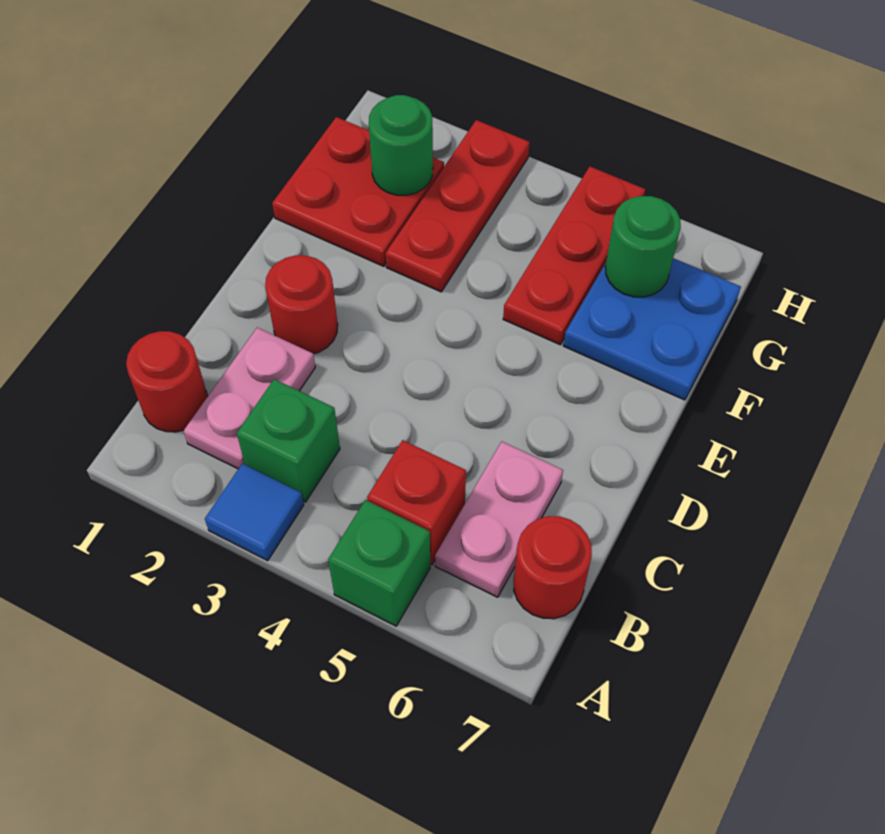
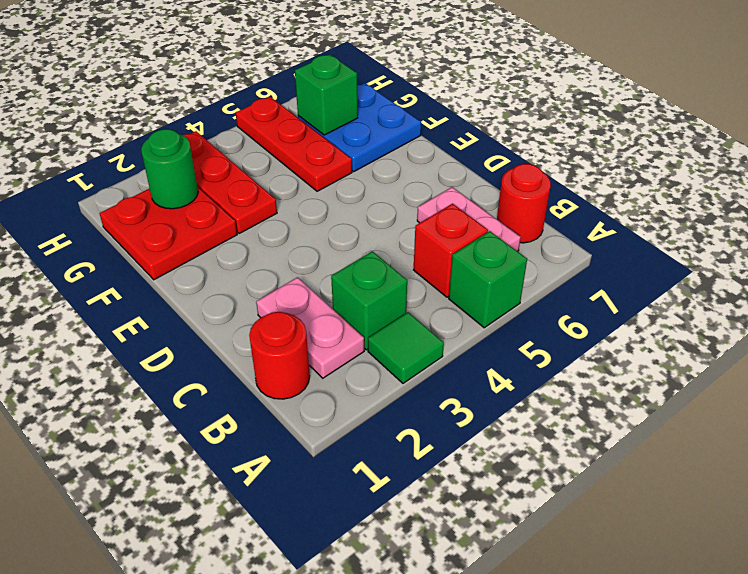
blue tile A3 level 1 -> green tile A3 level 1
red round brick D2 level 1 -> none
green round brick G6 level 2 -> green brick G6 level 2

